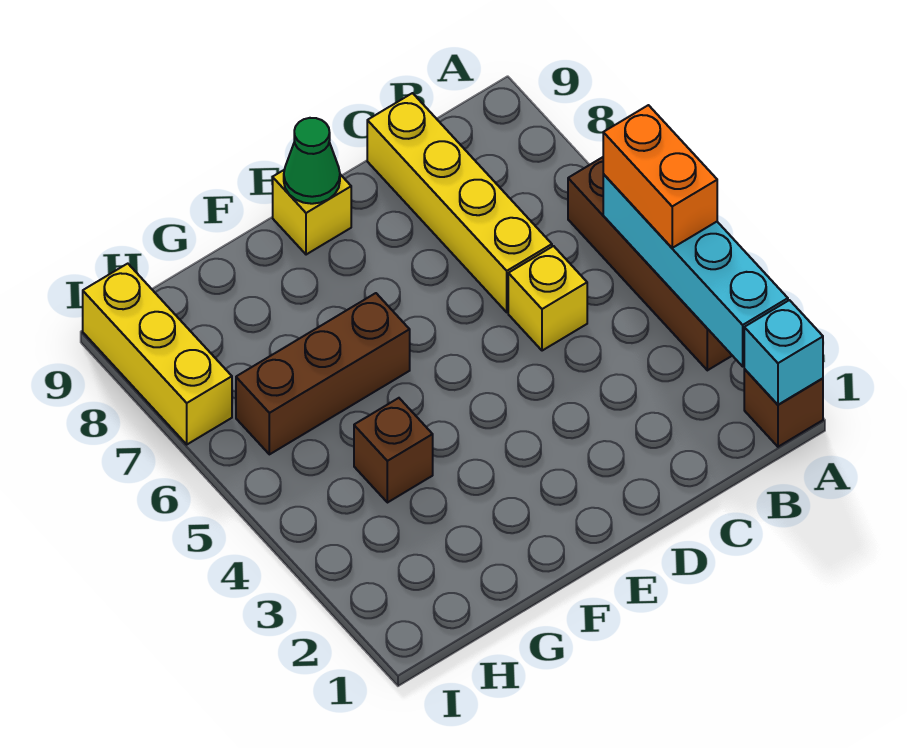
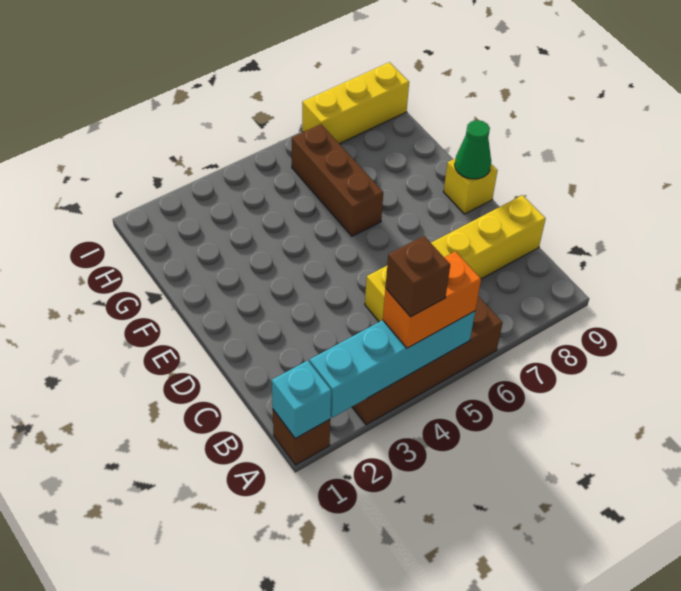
brown brick G4 level 1 -> brown brick A4 level 4

